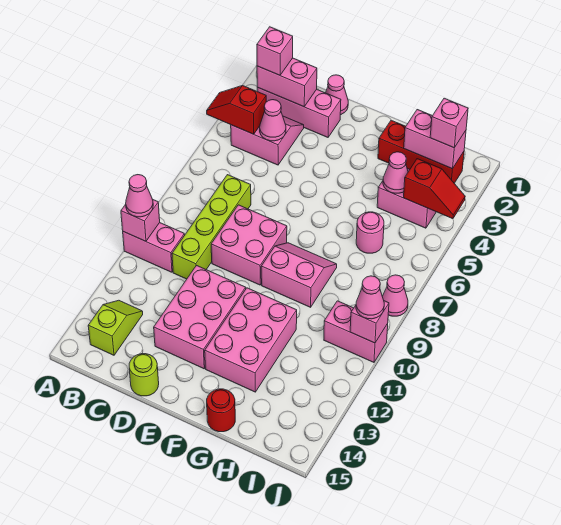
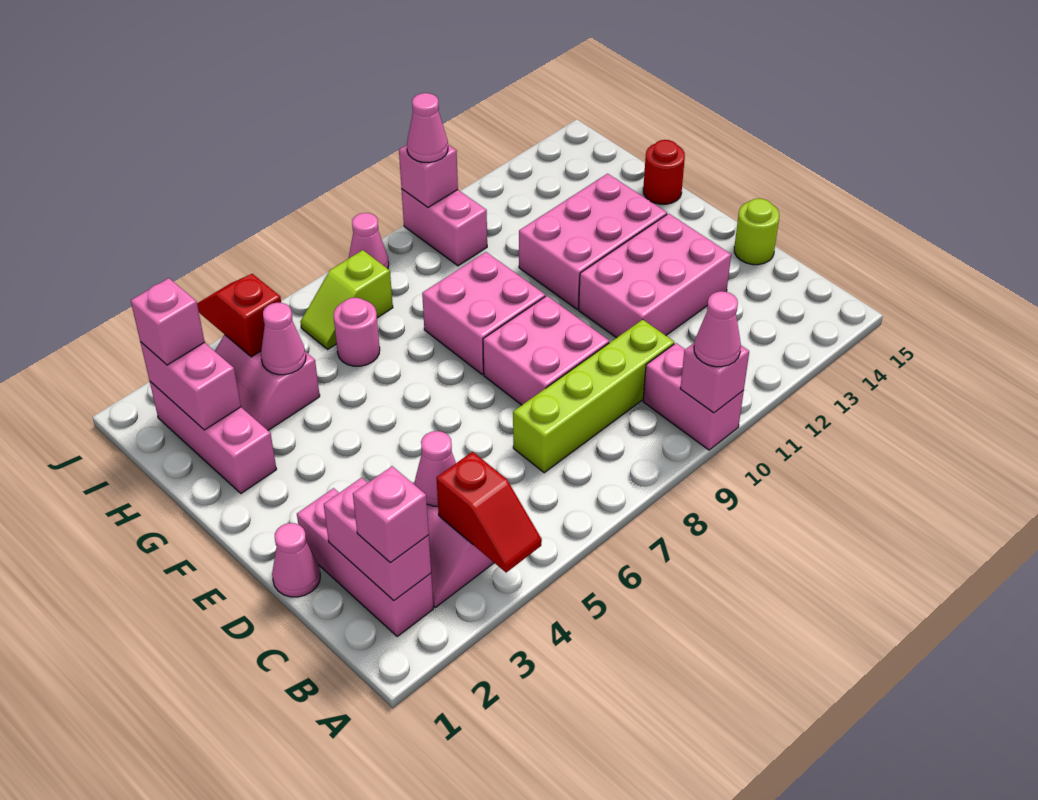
lime slope B13:B14 level 1 top 14 -> lime slope I6:I7 level 1 top 7
pink slope F8:G9 level 1 top 9 -> pink brick F8:G9 level 1
red brick G2:I2 level 1 -> pink brick G2:I2 level 1

